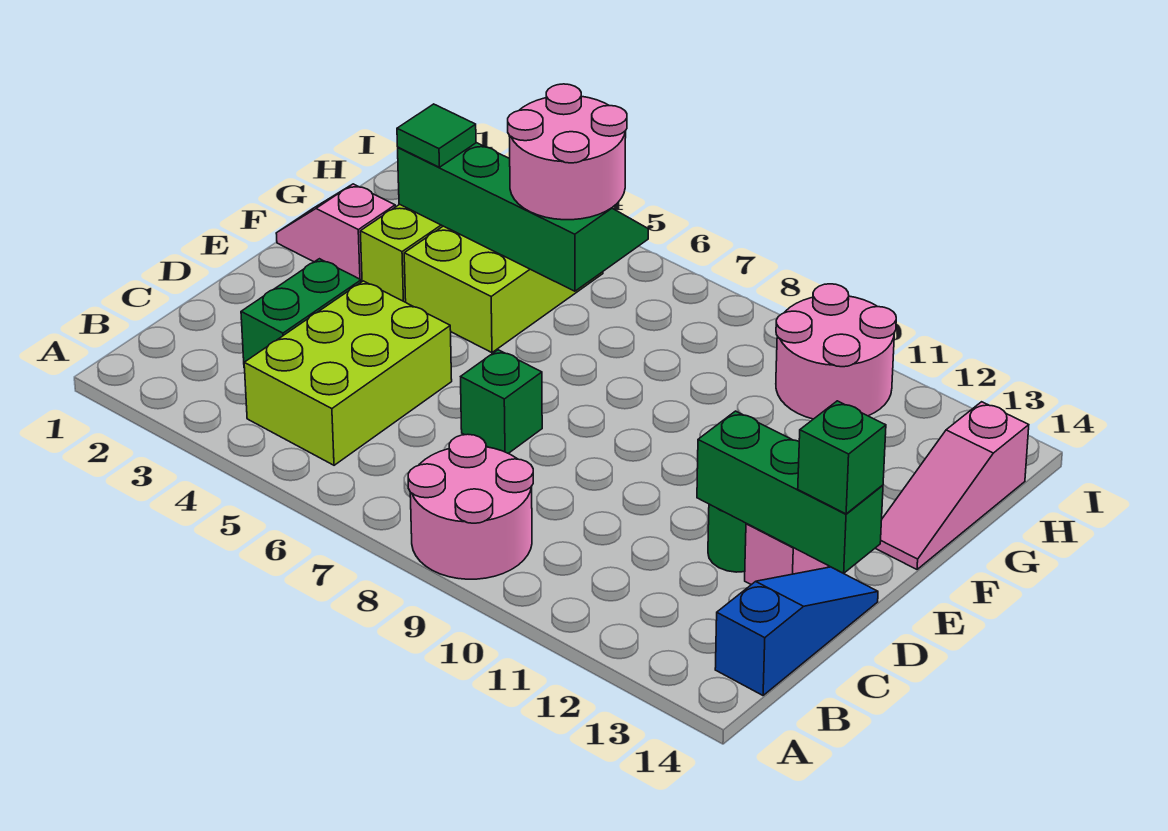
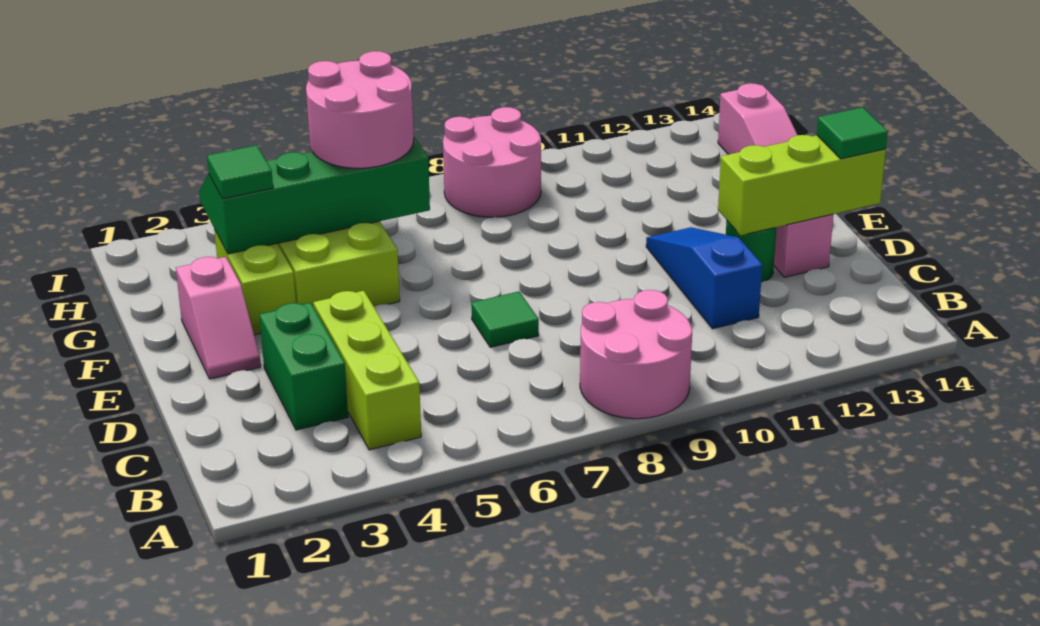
lime brick B4:D5 level 1 -> lime brick B4:D4 level 1
blue slope B14:D14 level 1 top B -> blue slope C11:E11 level 1 top C
green brick D7 level 1 -> green tile D7 level 1
green brick D12:D14 level 2 -> lime brick D12:D14 level 2
green brick D14 level 3 -> green tile D14 level 3
pink slope F1:F2 level 1 top 2 -> pink slope E2:F2 level 1 top F
pink round brick H10:I11 level 1 -> pink round brick H8:I9 level 1

